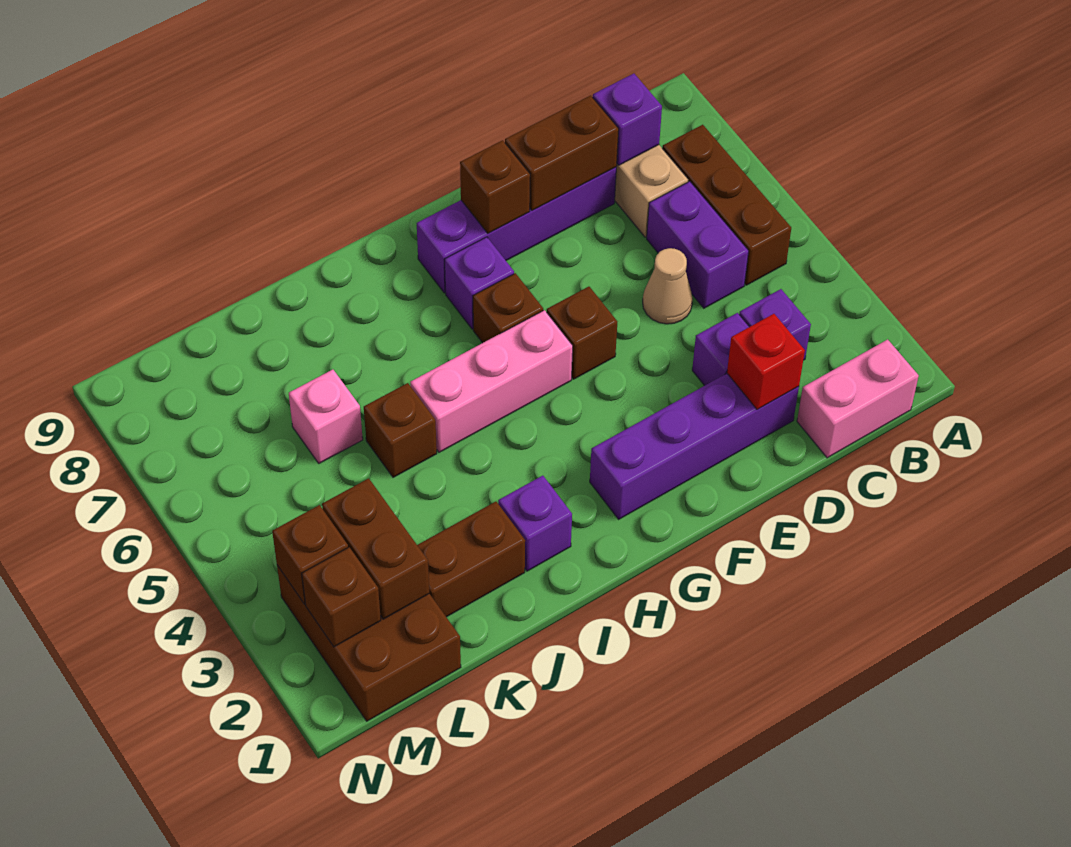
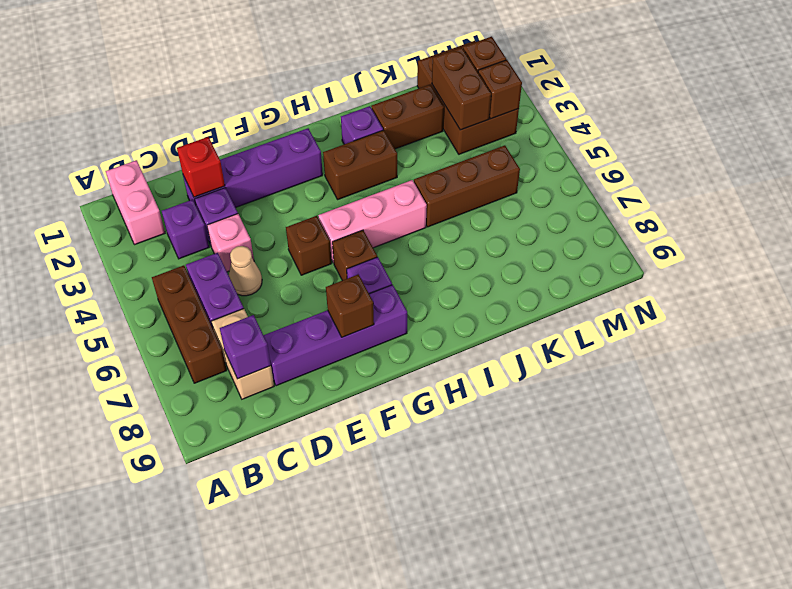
pink brick B1:C1 level 1 -> pink brick B1:B2 level 1
brown brick D8:E8 level 2 -> brown brick H3:I3 level 1
brown brick J5 level 1 -> brown brick J5:L5 level 1
pink brick K6 level 1 -> pink brick D4 level 1

